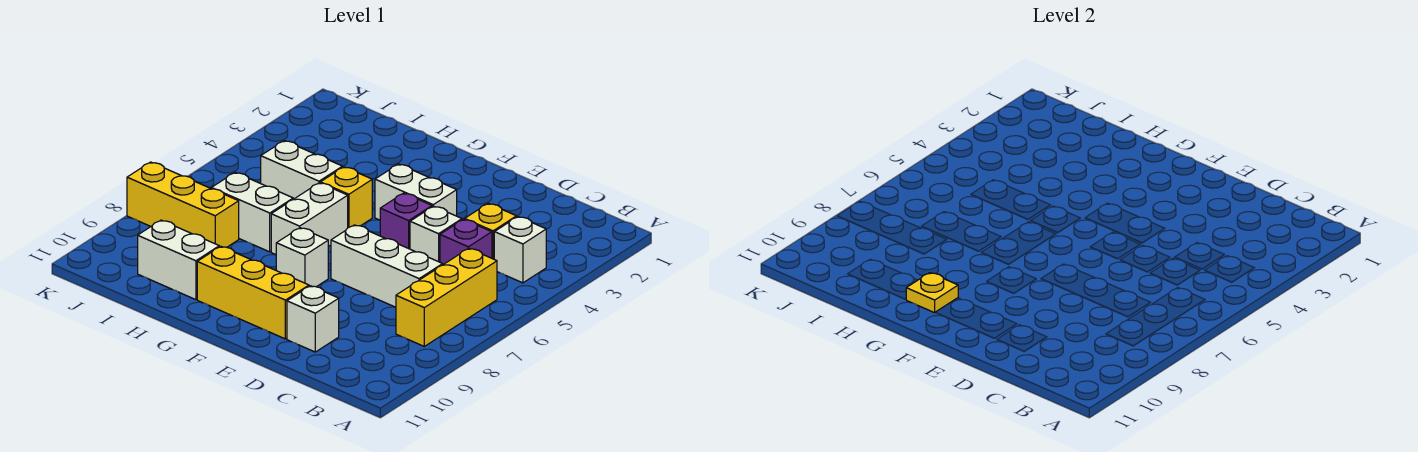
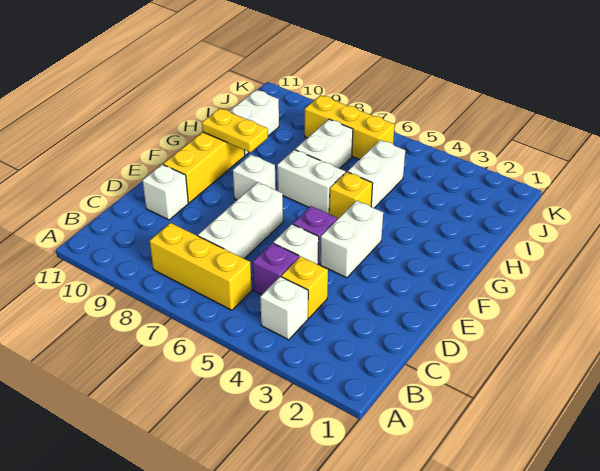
yellow plate G10 level 2 -> yellow plate G9:G10 level 2
yellow brick I8:K8 level 1 -> yellow brick J6:J8 level 1

